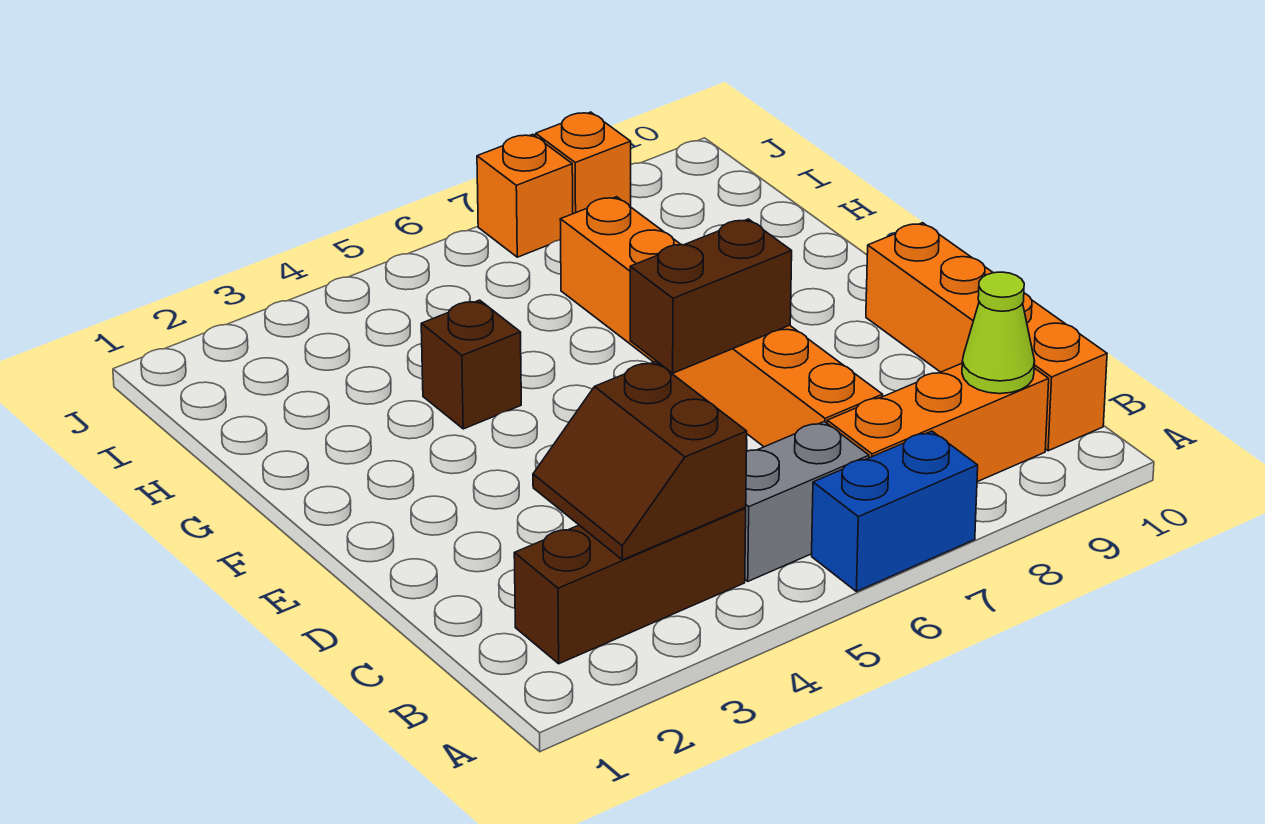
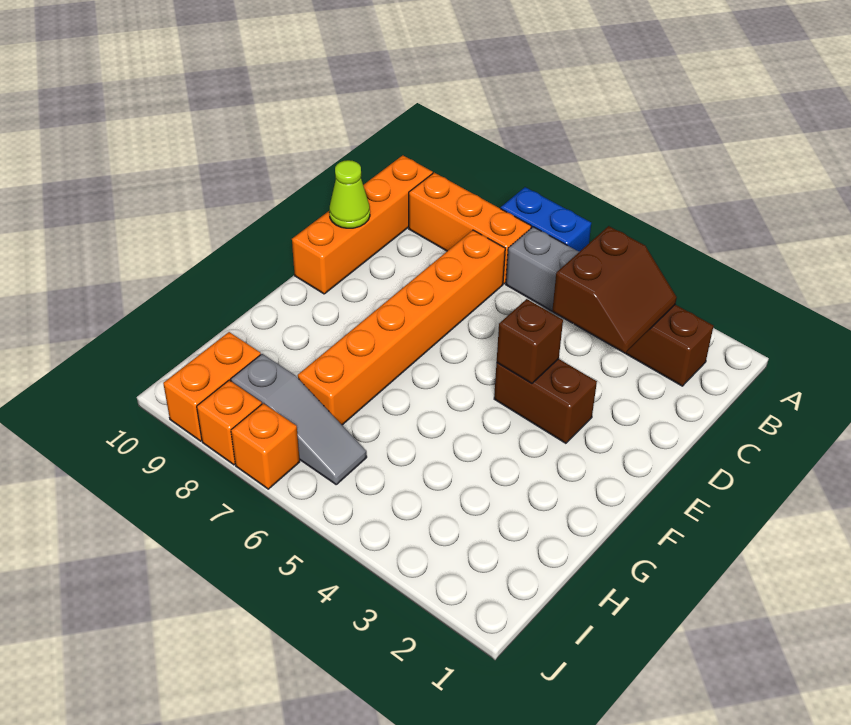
lime cone B9 level 2 -> lime cone D10 level 2
brown brick E6:E7 level 2 -> brown brick E3:E4 level 1
brown brick G4 level 1 -> brown brick E4 level 2
none -> grey slope I6:I8 level 1 top 8
none -> orange brick I9:J9 level 1

